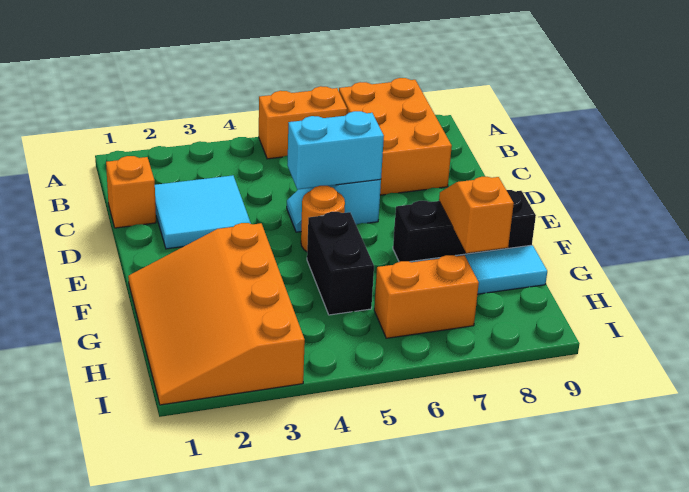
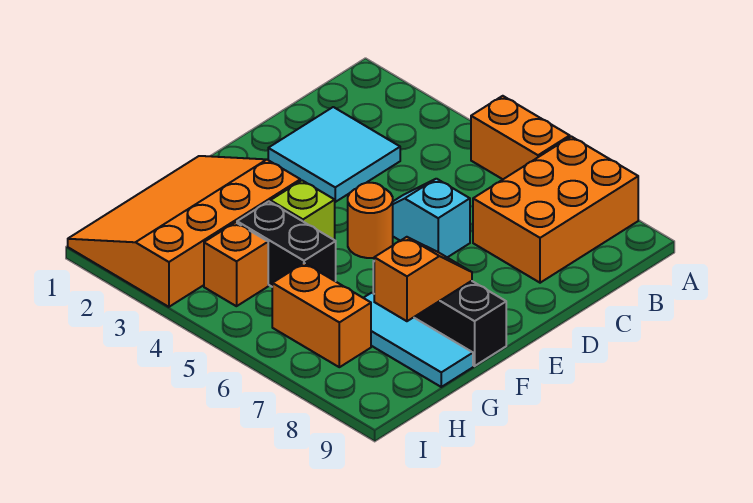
orange brick C1 level 1 -> orange brick H4 level 1
cyan brick D5:D6 level 2 -> none
none -> lime brick F4 level 1
black brick F5:G5 level 1 -> black brick G4:G5 level 1

